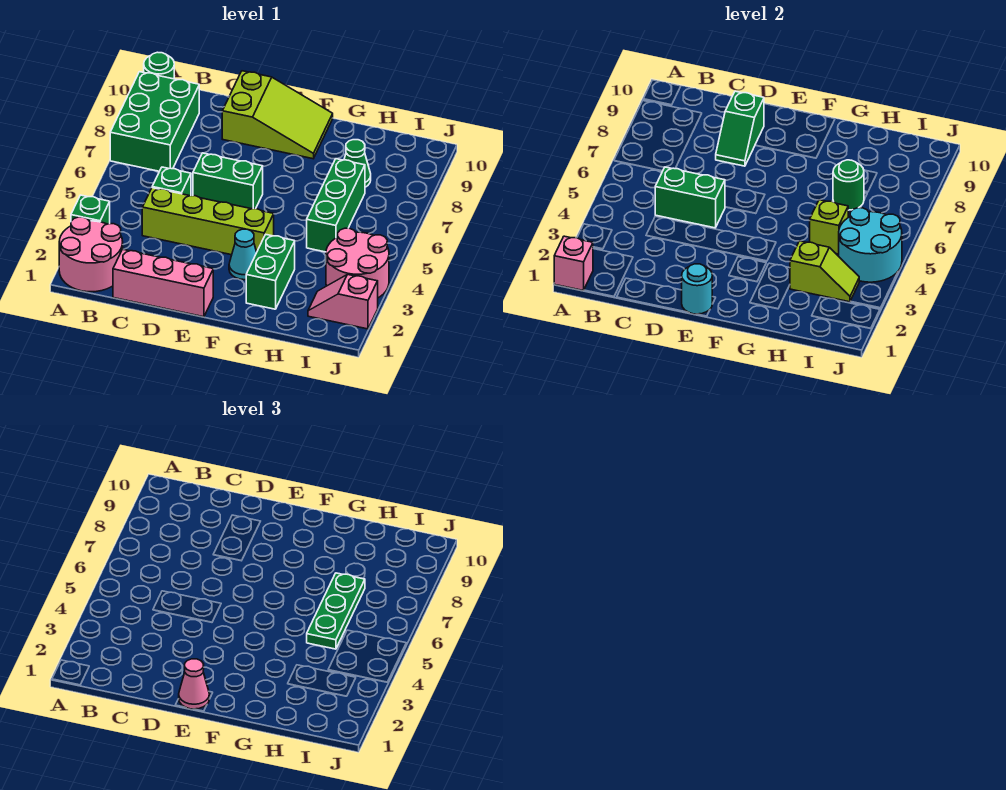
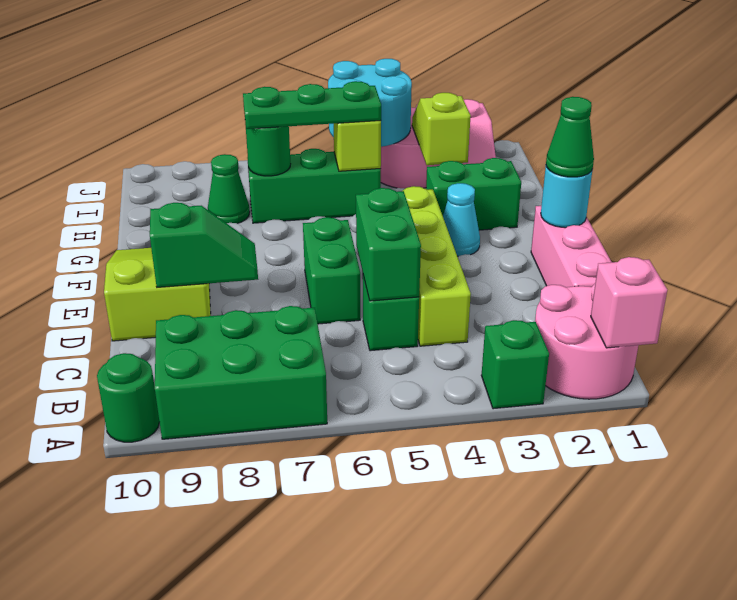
pink cone E1 level 3 -> green cone E1 level 3

